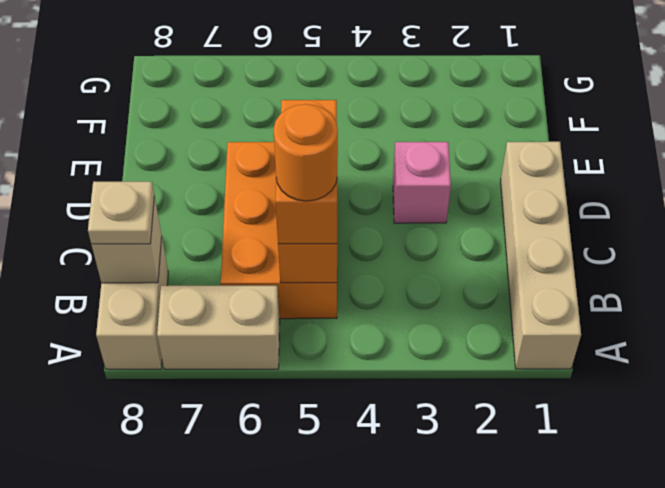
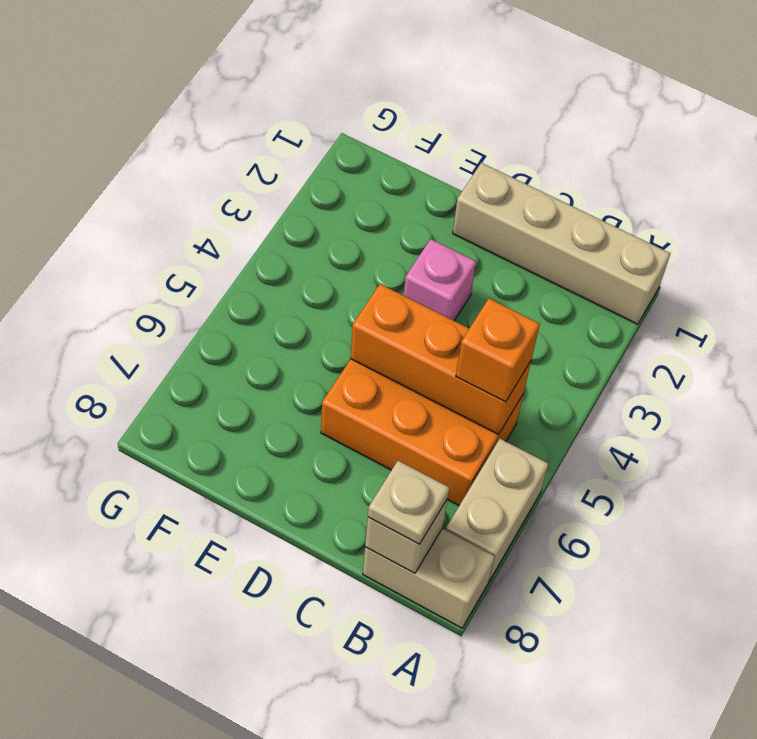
orange round brick B5 level 4 -> none

